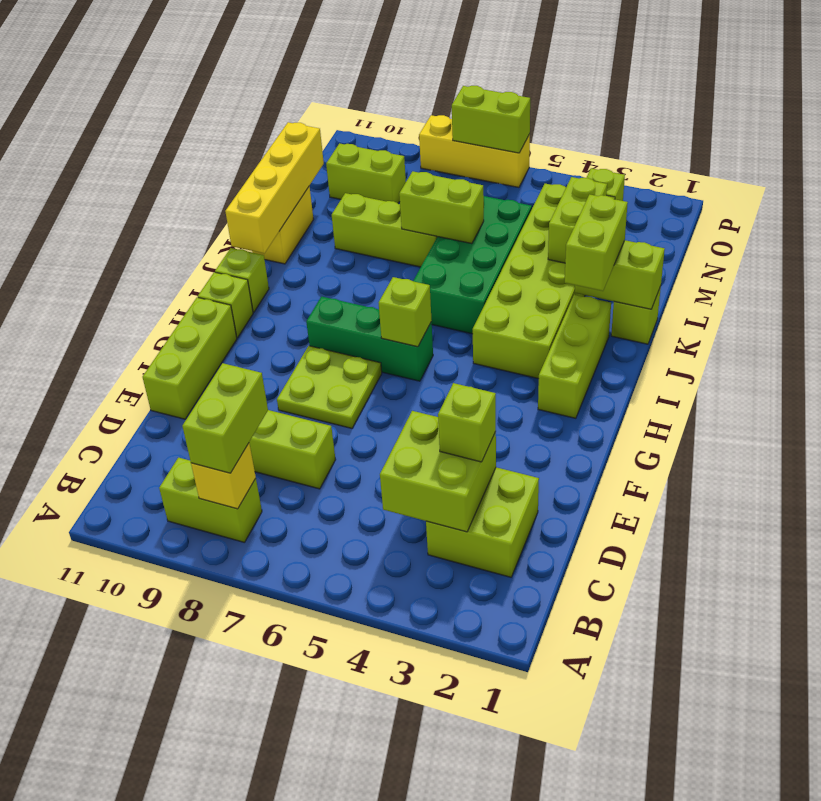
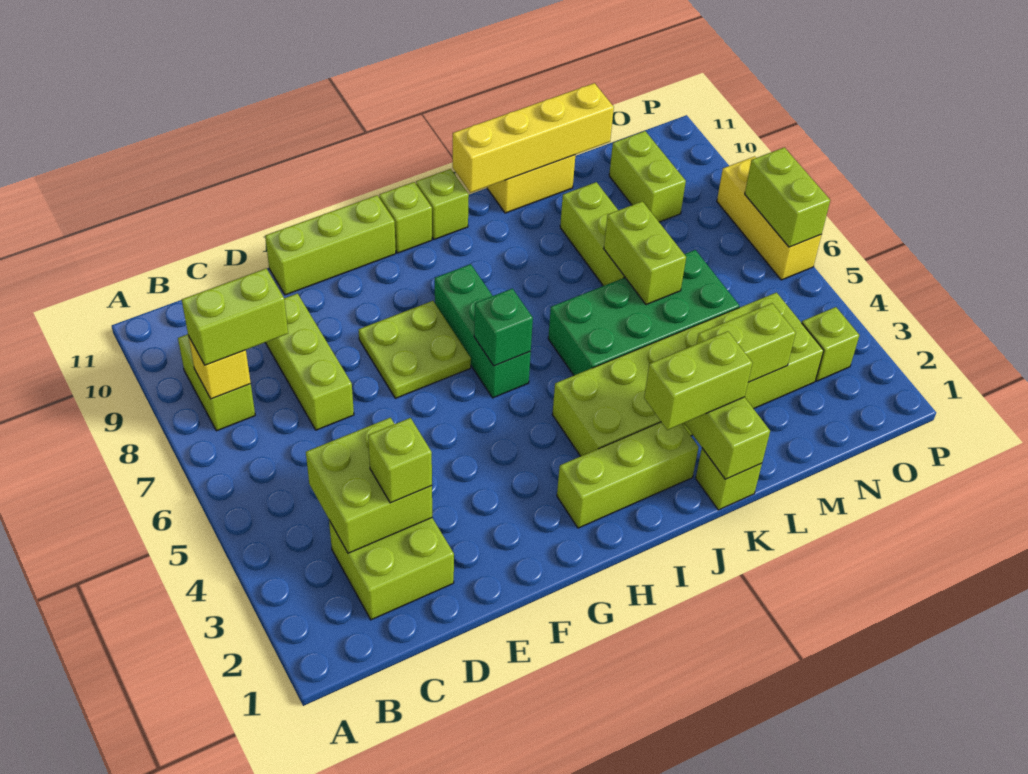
lime brick H6 level 2 -> green brick H6 level 2

